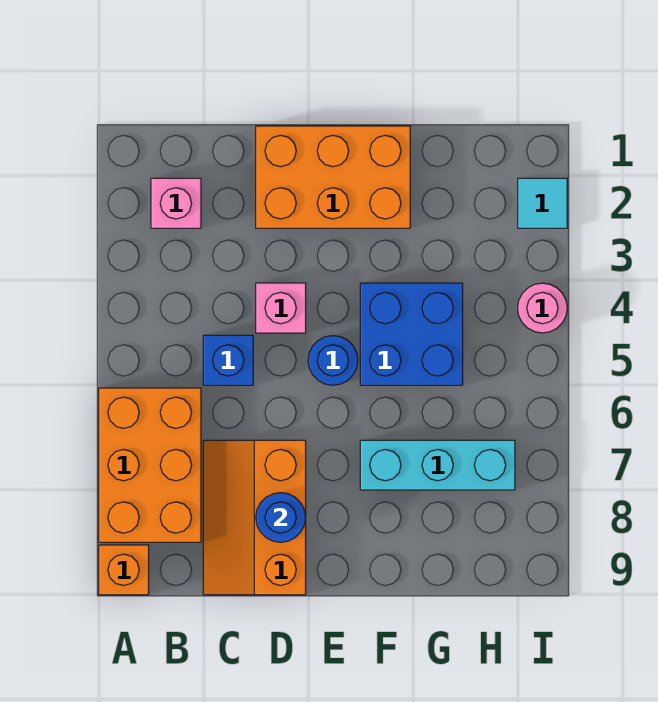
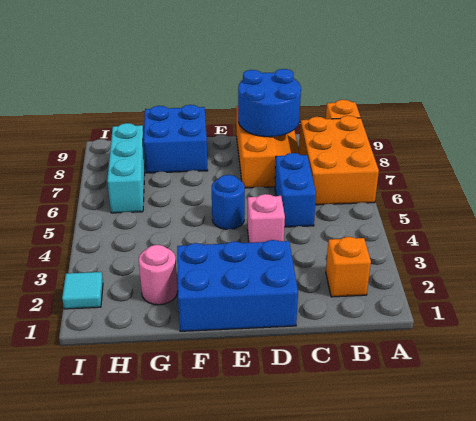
pink brick B2 level 1 -> orange brick B2 level 1
blue brick C5 level 1 -> blue brick C5:C6 level 1
orange brick D1:F2 level 1 -> blue brick D1:F2 level 1
blue round brick D8 level 2 -> blue round brick C8:D9 level 2
blue brick F4:G5 level 1 -> blue brick F8:G9 level 1
cyan brick F7:H7 level 1 -> cyan brick H6:H8 level 1
pink round brick I4 level 1 -> pink round brick G2 level 1

